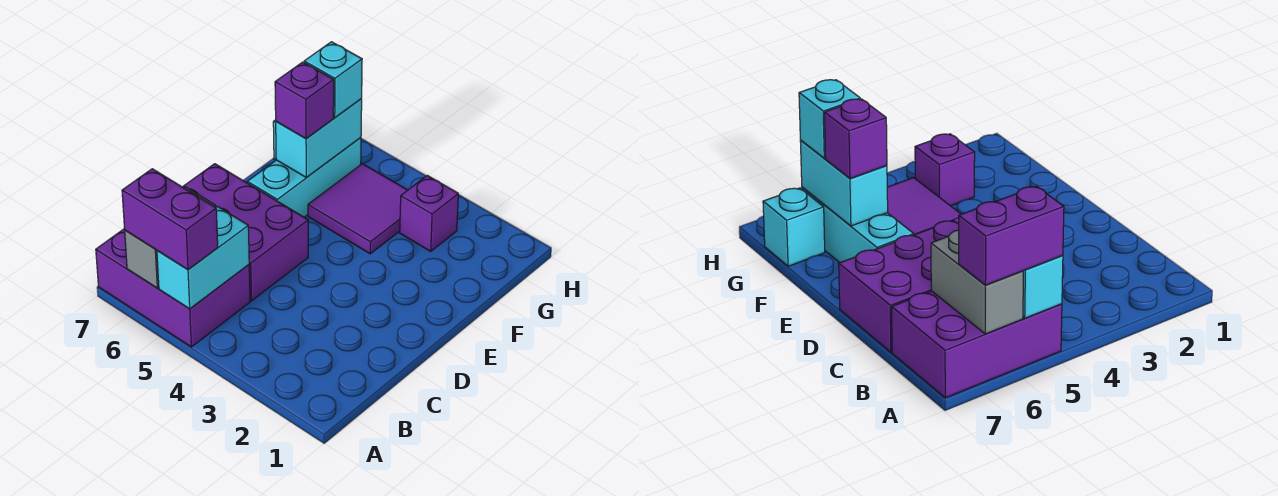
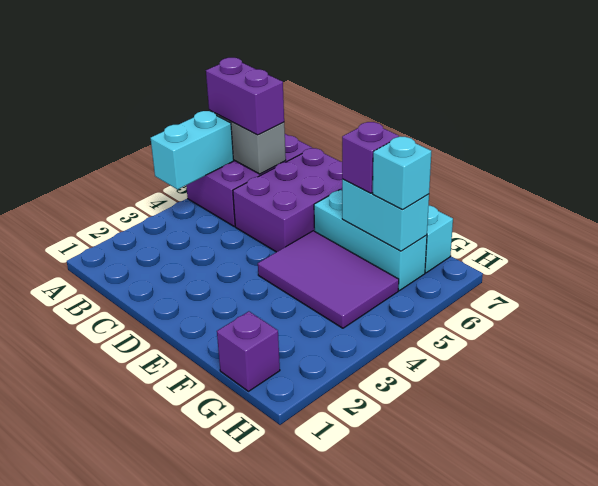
cyan brick A5:B5 level 2 -> cyan brick A4:A5 level 2
purple brick A5:A6 level 3 -> purple brick A6:B6 level 3
purple tile F4:G5 level 1 -> purple tile E4:G5 level 1
purple brick G3 level 1 -> purple brick G1 level 1

